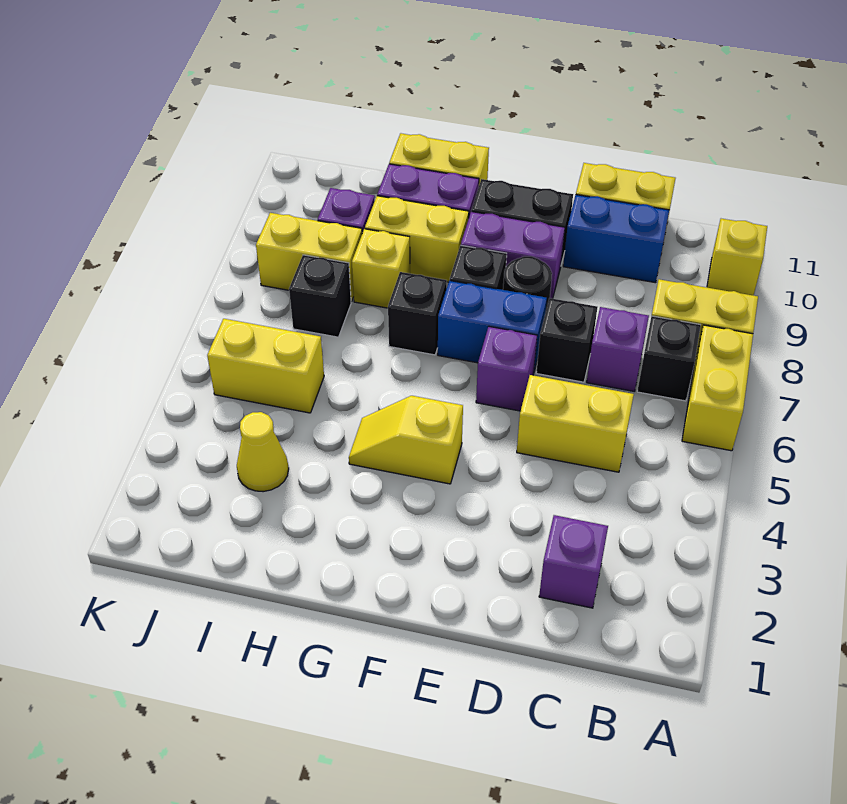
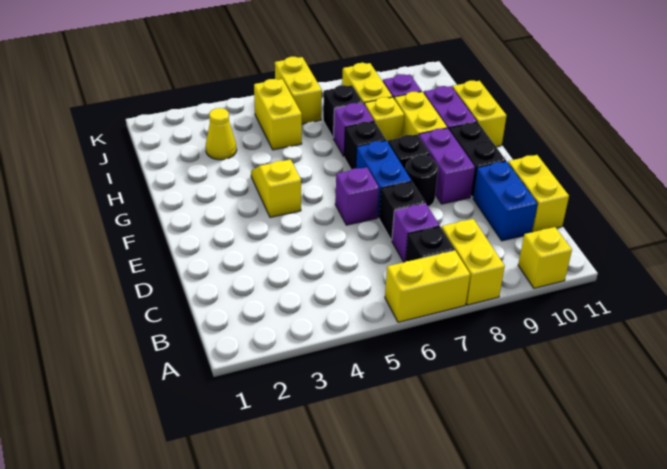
purple brick C2 level 1 -> purple brick H7 level 1
yellow brick C5:D5 level 1 -> yellow brick J6:K6 level 1

